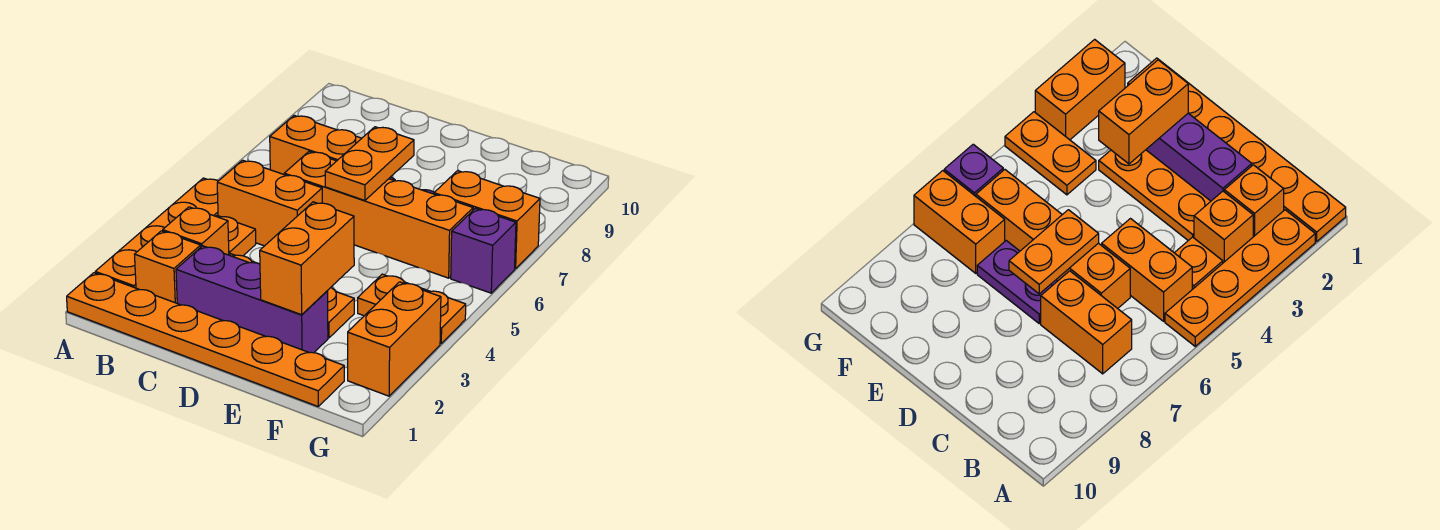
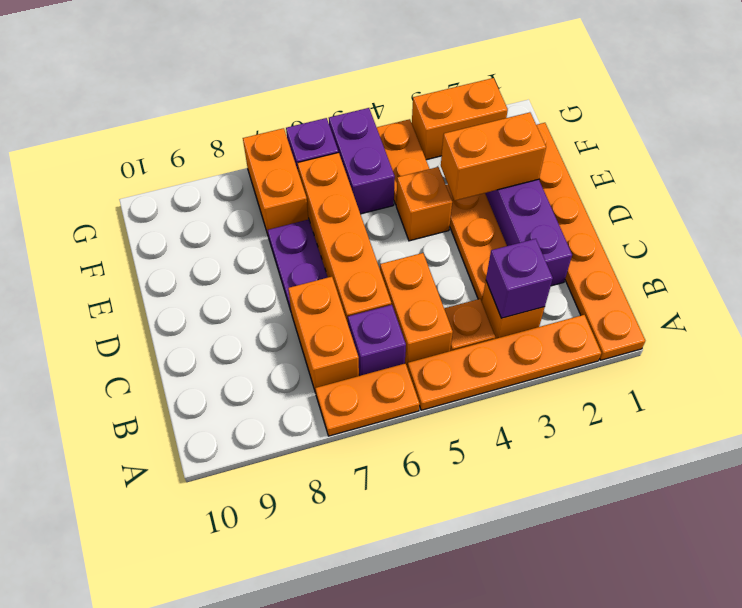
orange brick B2 level 1 -> orange brick E4 level 1
none -> purple brick B3 level 2
none -> purple brick B6 level 1
orange plate D6:D7 level 2 -> orange plate A6:A7 level 1
none -> purple brick F5:G5 level 1

